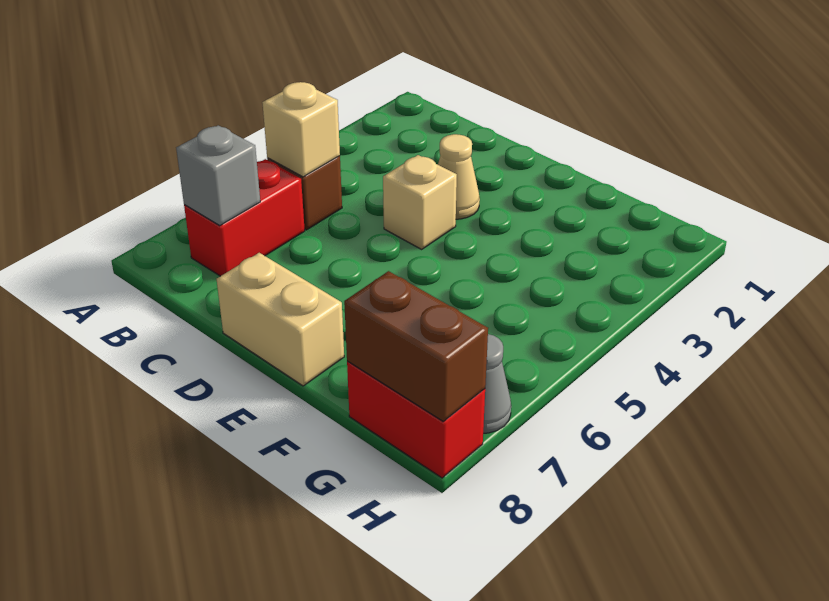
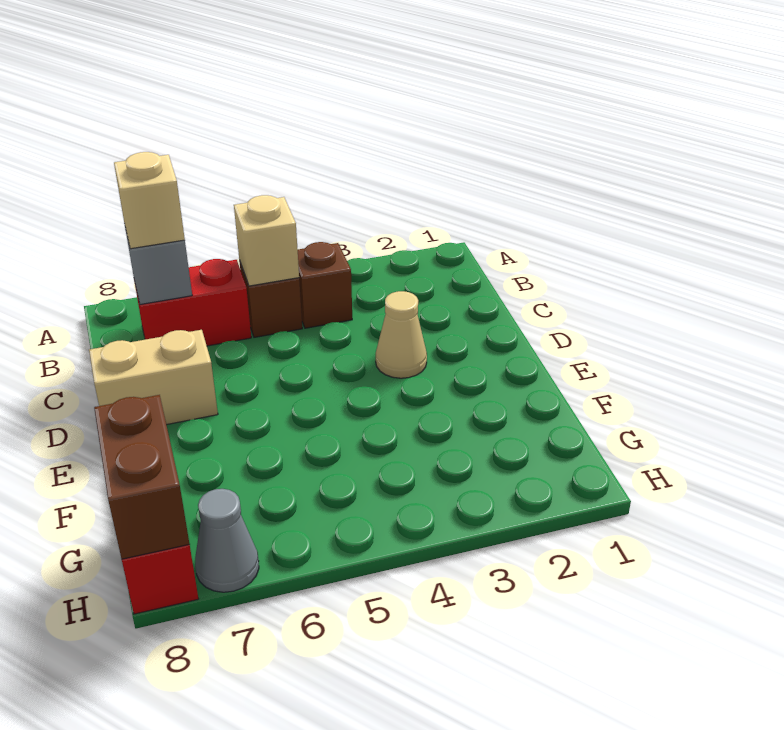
none -> brown brick B4 level 1
tan brick D4 level 1 -> tan brick B7 level 3
tan brick D8:E8 level 1 -> tan brick D7:D8 level 1

